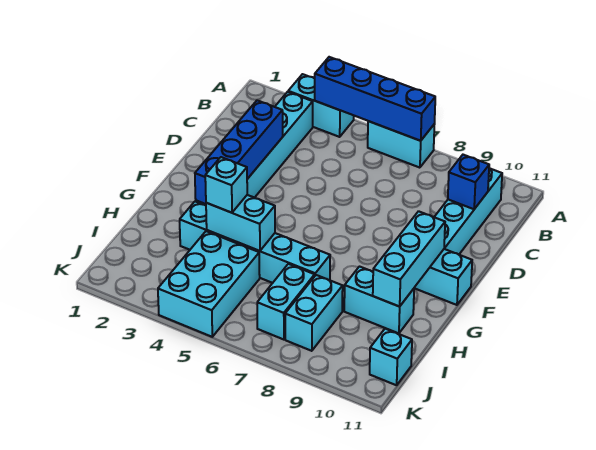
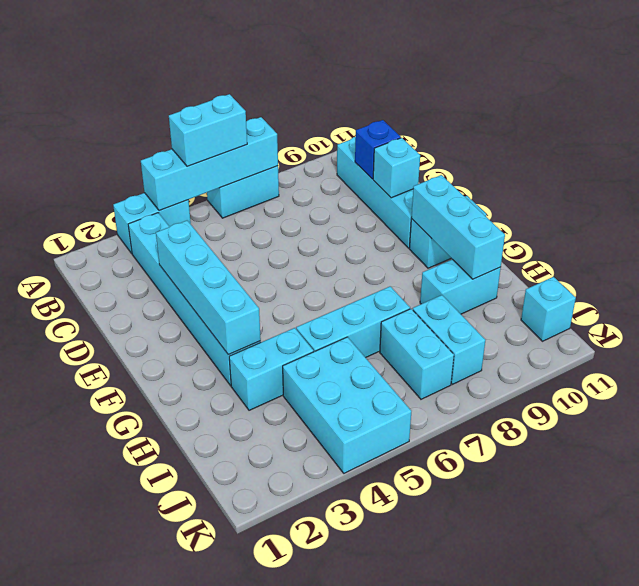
blue brick A4:A7 level 2 -> cyan brick A4:A7 level 2
blue brick D3:G3 level 2 -> cyan brick D3:G3 level 2
cyan brick H4:H5 level 2 -> cyan brick A5:A6 level 3
cyan brick H4 level 3 -> cyan brick D10 level 2

